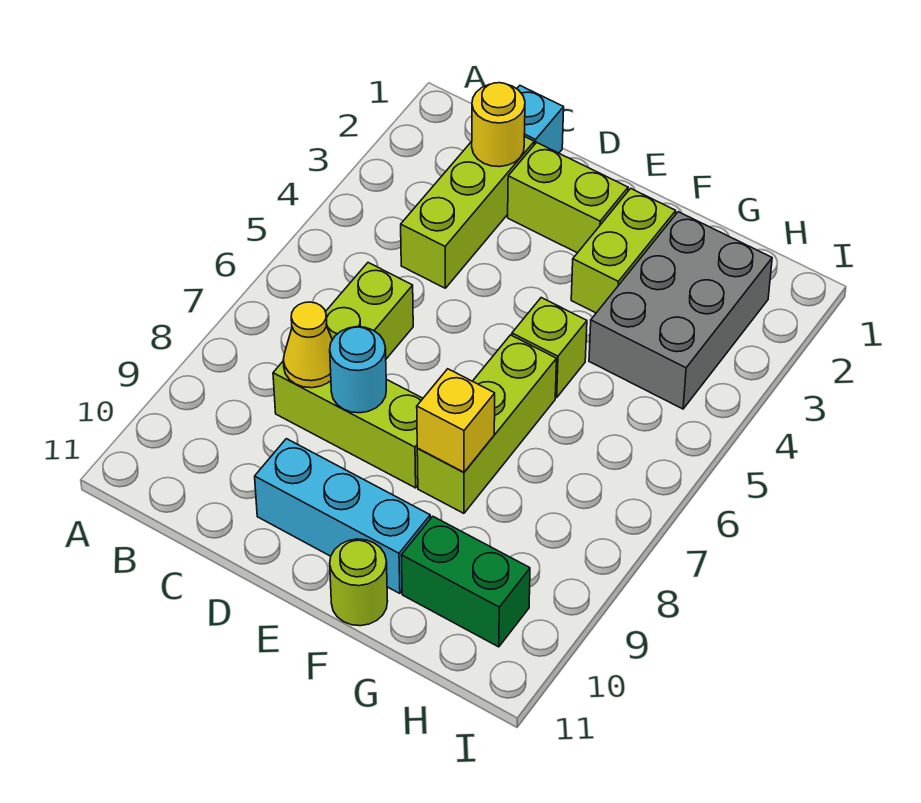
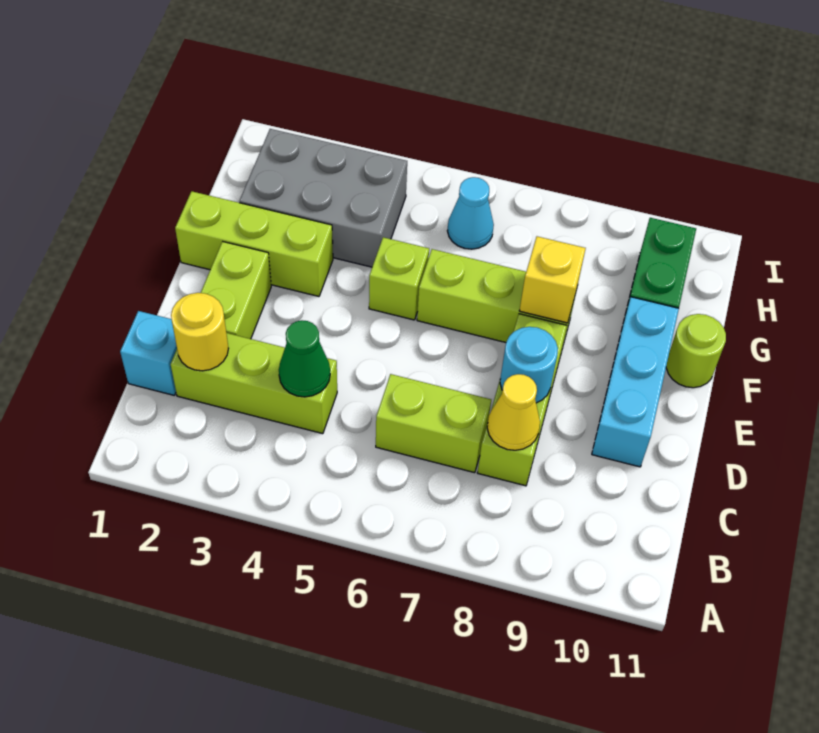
none -> green cone C4 level 2
lime brick F2:F3 level 1 -> lime brick F1:F3 level 1
none -> cyan cone H6 level 1

